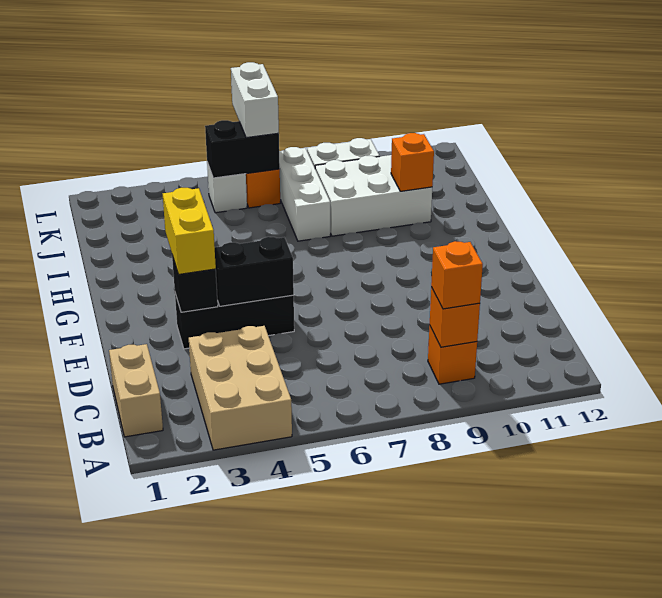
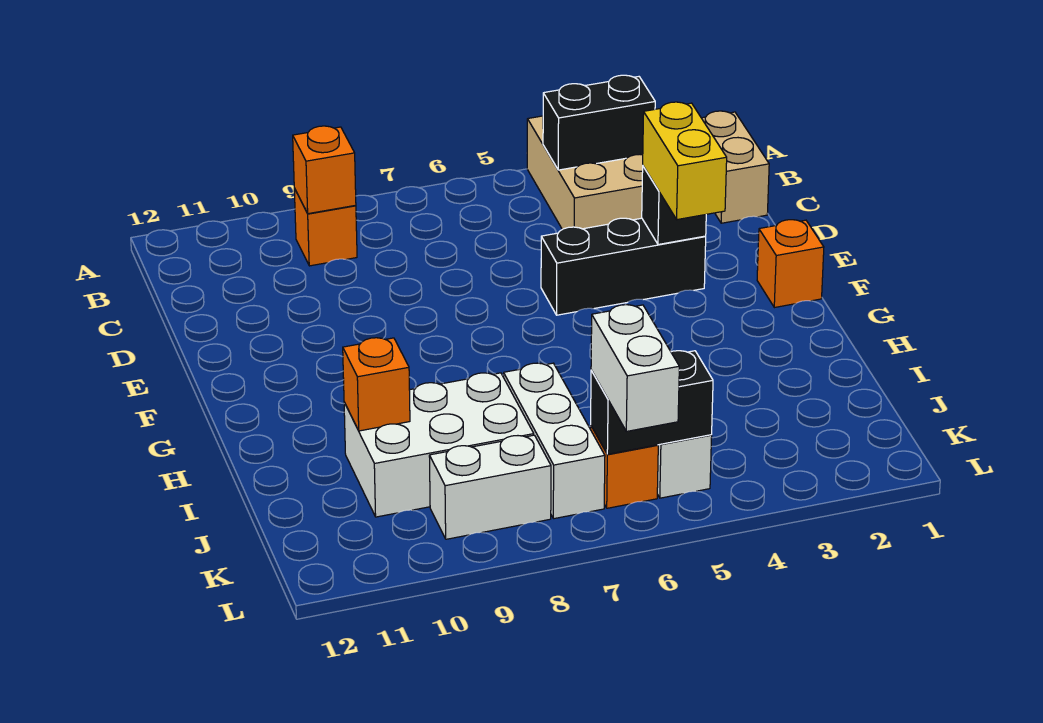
orange brick B9 level 3 -> orange brick F1 level 1
black brick E4:E5 level 2 -> black brick B3:B4 level 2

